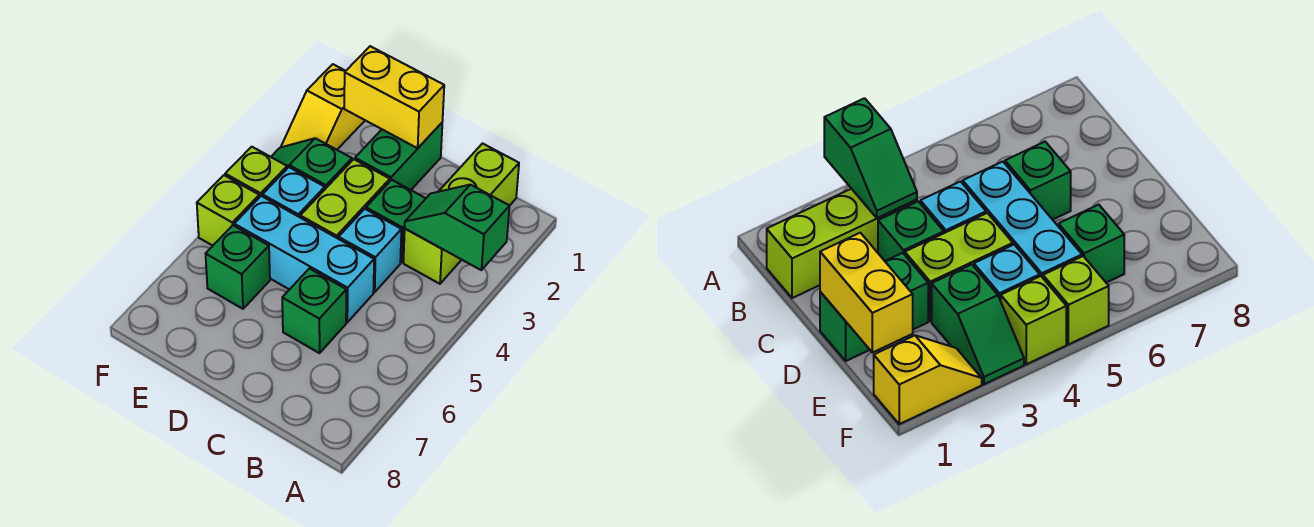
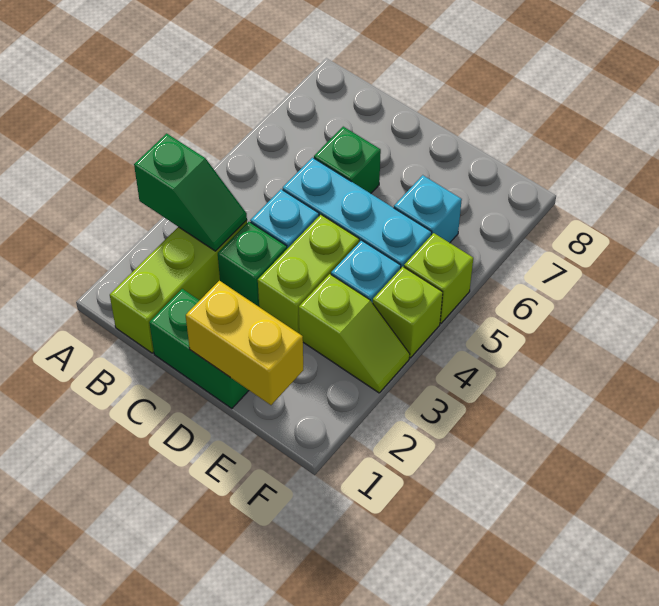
green brick D1:D2 level 1 -> green brick C1:D1 level 1
green slope E3:F3 level 1 top E -> lime slope E3:F3 level 1 top E
green brick E6 level 1 -> cyan brick E6 level 1
yellow slope F1:F2 level 1 top 1 -> none

